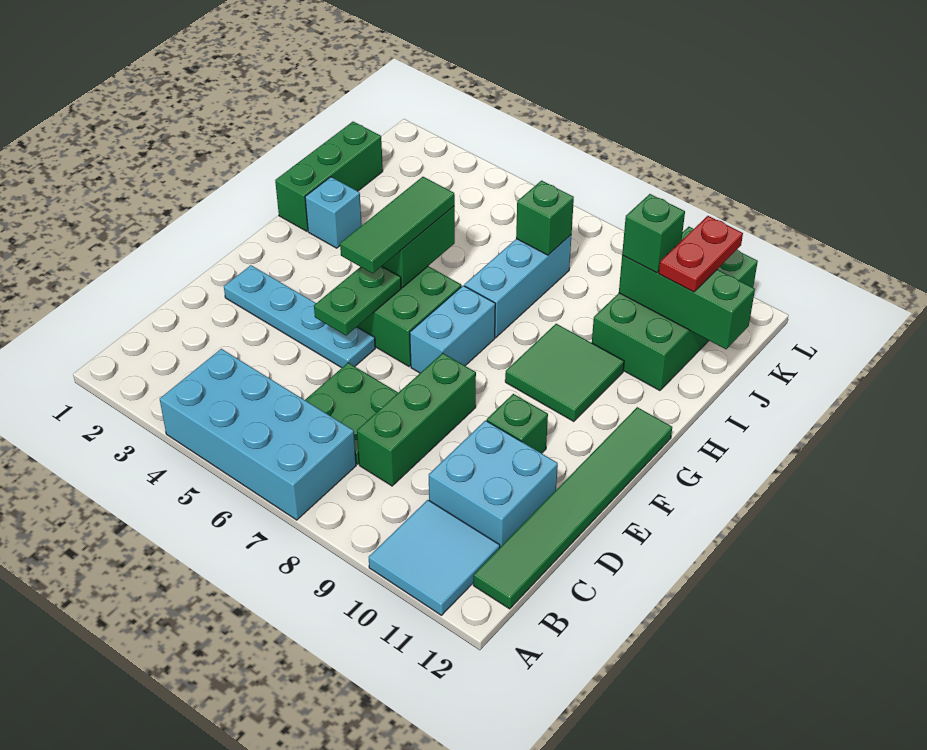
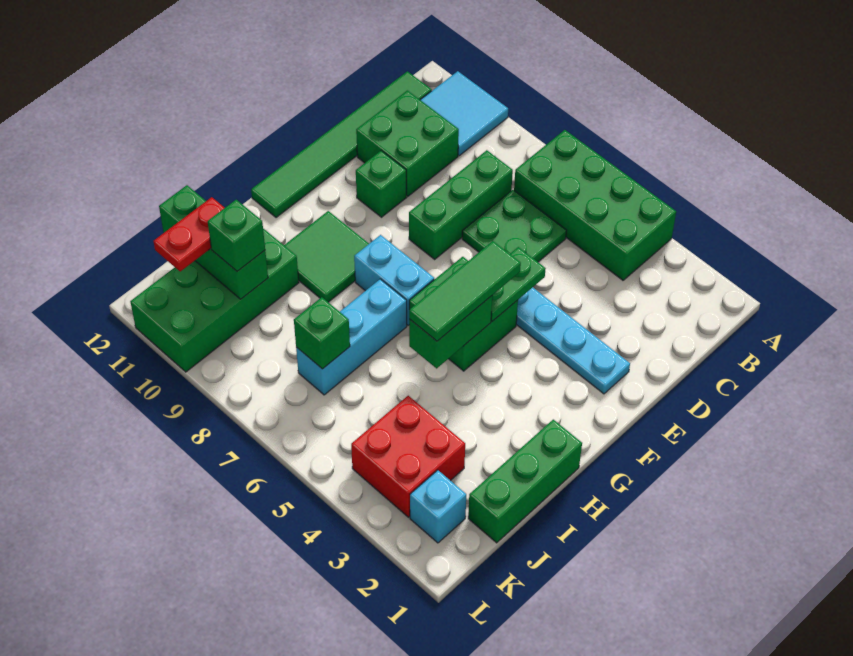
cyan brick A4:B7 level 1 -> green brick A4:B7 level 1
cyan brick C10:D11 level 1 -> green brick C10:D11 level 1
cyan brick F7:G7 level 1 -> cyan brick G7:G8 level 1
cyan brick H2 level 1 -> cyan brick K2 level 1
none -> red brick J3:K4 level 1

